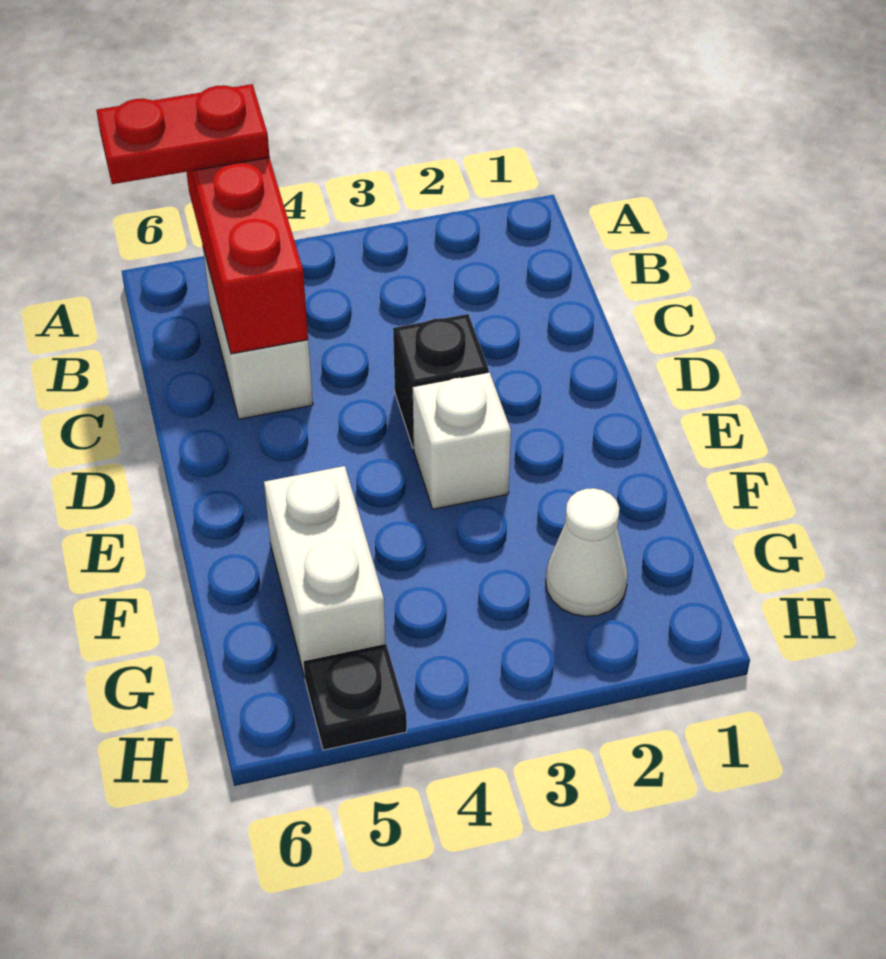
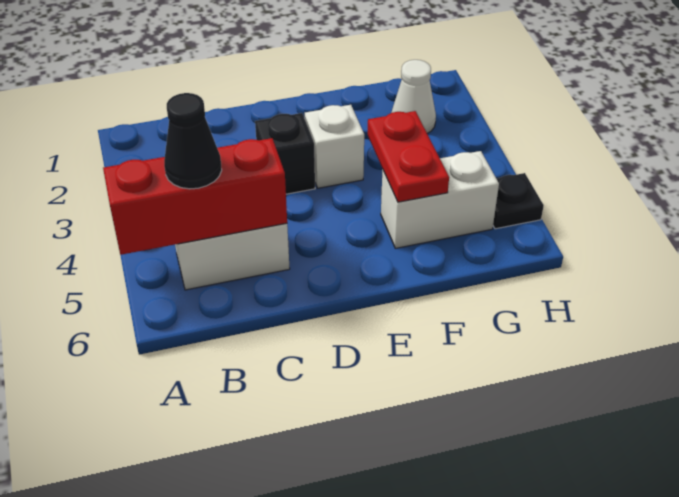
red plate A5:A6 level 3 -> red plate F4:F5 level 2
none -> black cone B5 level 3

